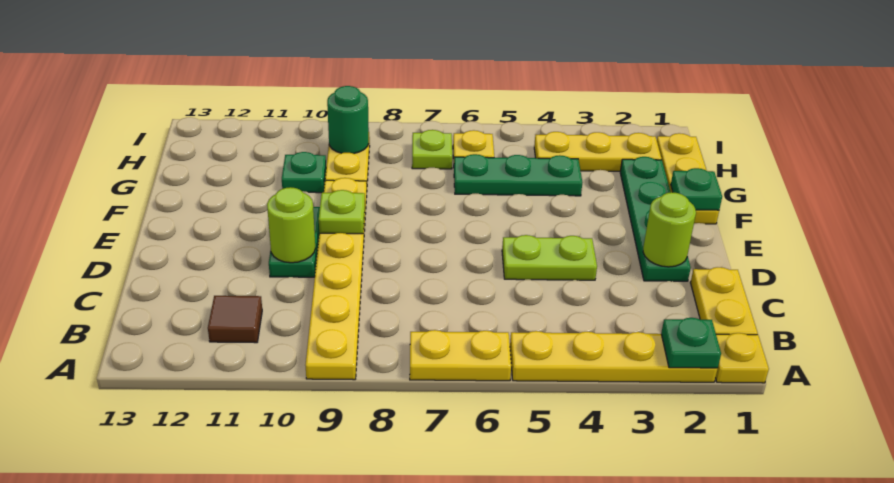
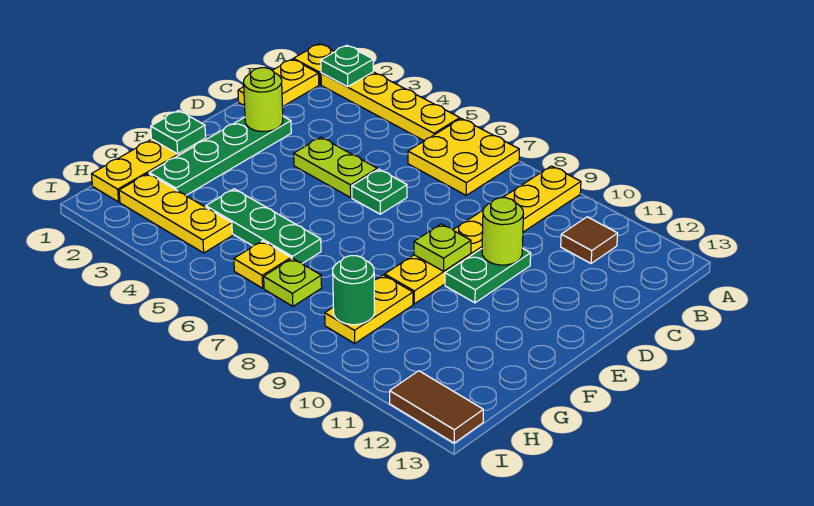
yellow plate A6:A7 level 1 -> yellow plate A6:B7 level 1
green plate G10 level 1 -> green plate D6 level 1
none -> brown tile I12:I13 level 1

